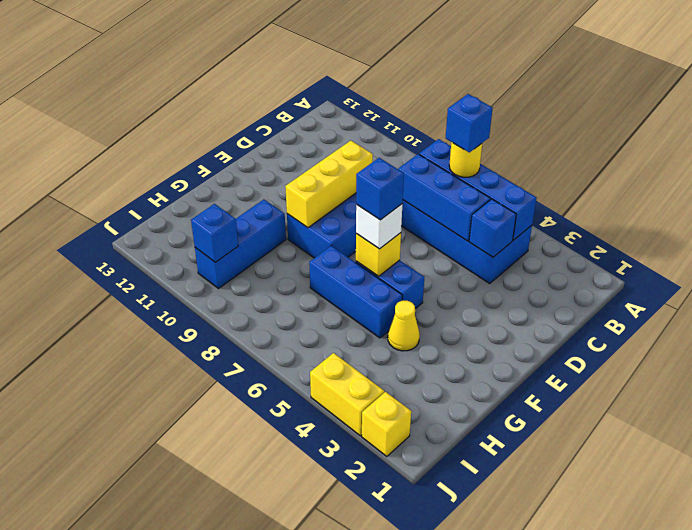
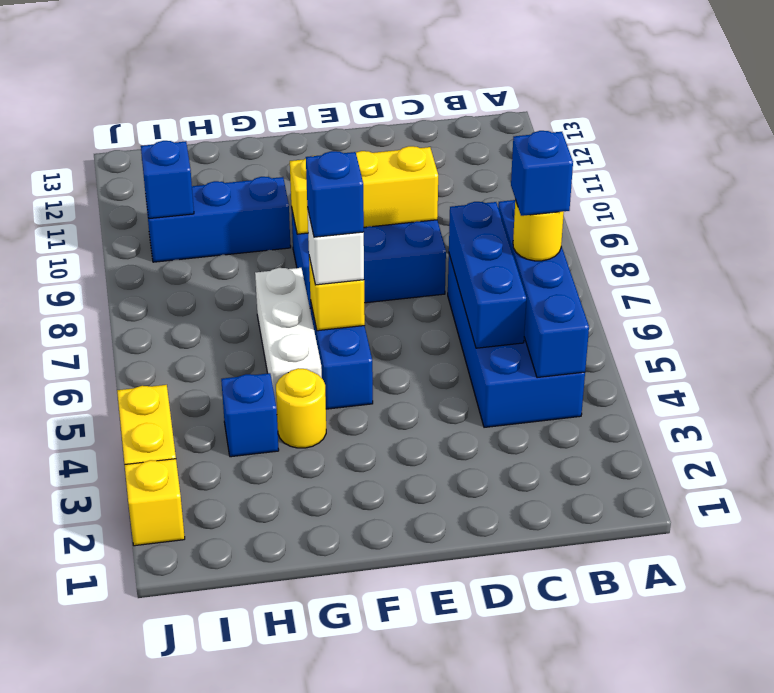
blue brick C4 level 2 -> blue brick H4 level 1
yellow cone G4 level 1 -> yellow round brick G4 level 1
blue brick G5:G7 level 1 -> white brick G5:G7 level 1

